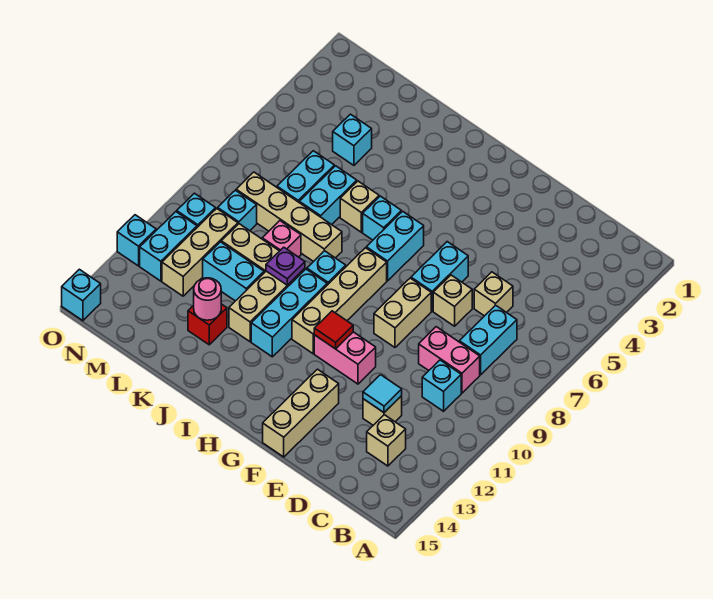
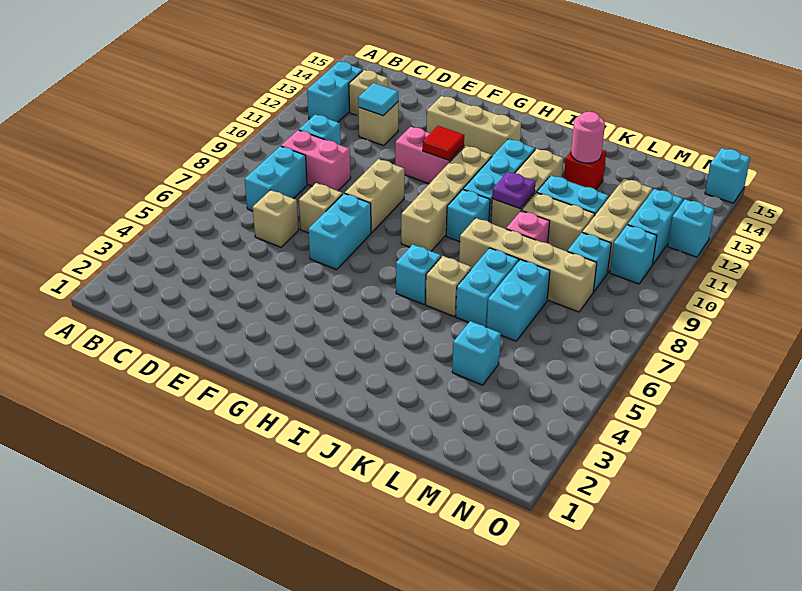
tan brick F13:F15 level 1 -> tan brick F13:H13 level 1
cyan brick H6:H7 level 1 -> cyan brick B12:B13 level 1

